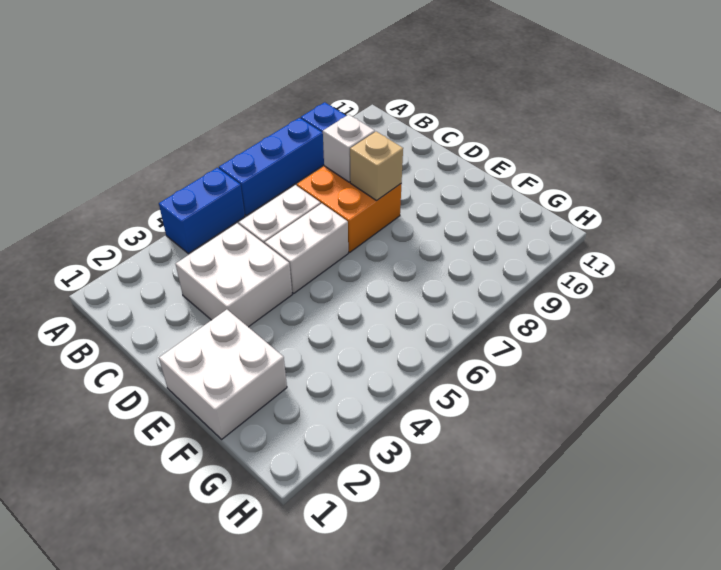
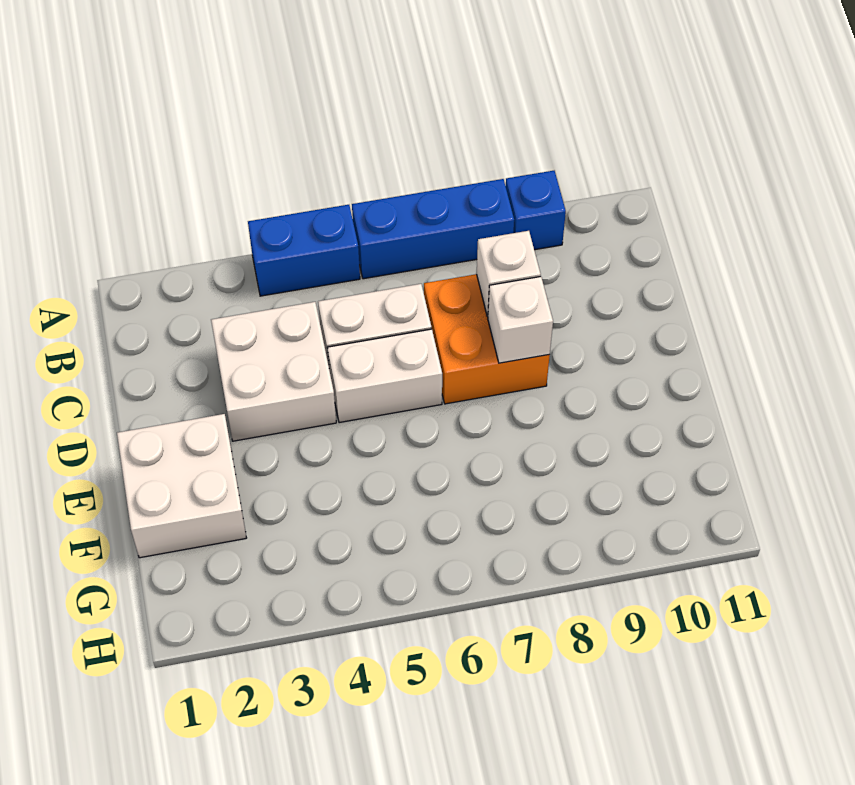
tan brick D8 level 2 -> white brick D8 level 2

